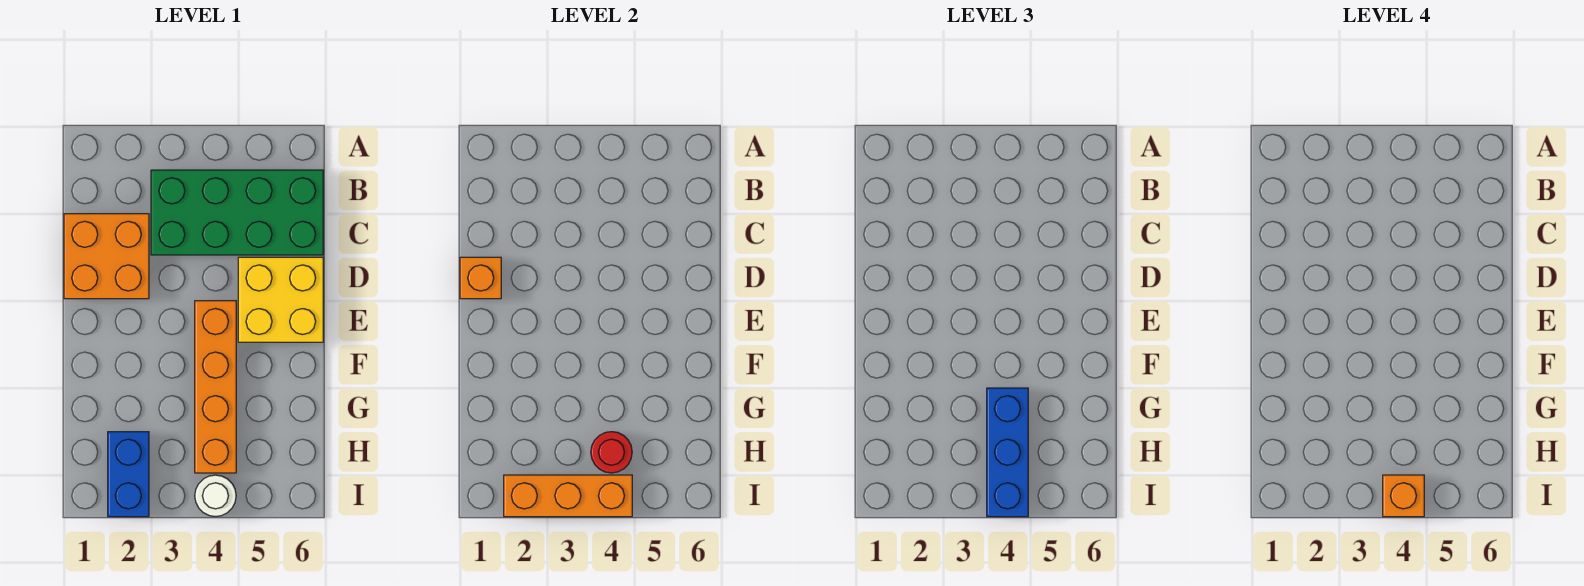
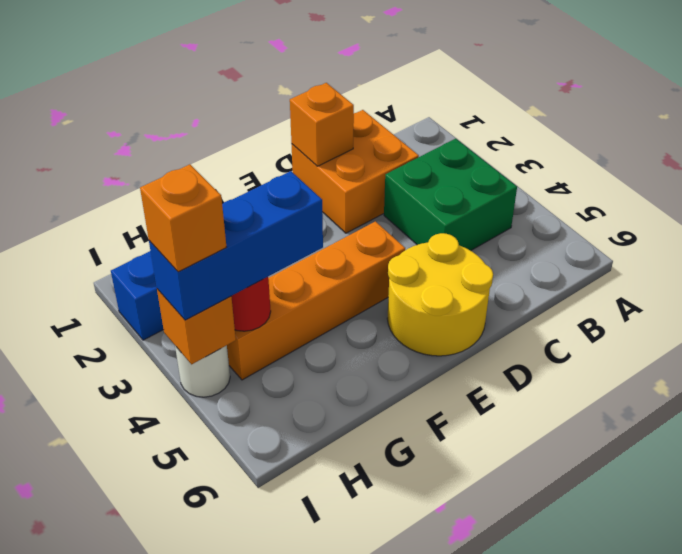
green brick B3:C6 level 1 -> green brick B3:C4 level 1
yellow brick D5:E6 level 1 -> yellow round brick D5:E6 level 1
orange brick I2:I4 level 2 -> orange brick I4 level 2

